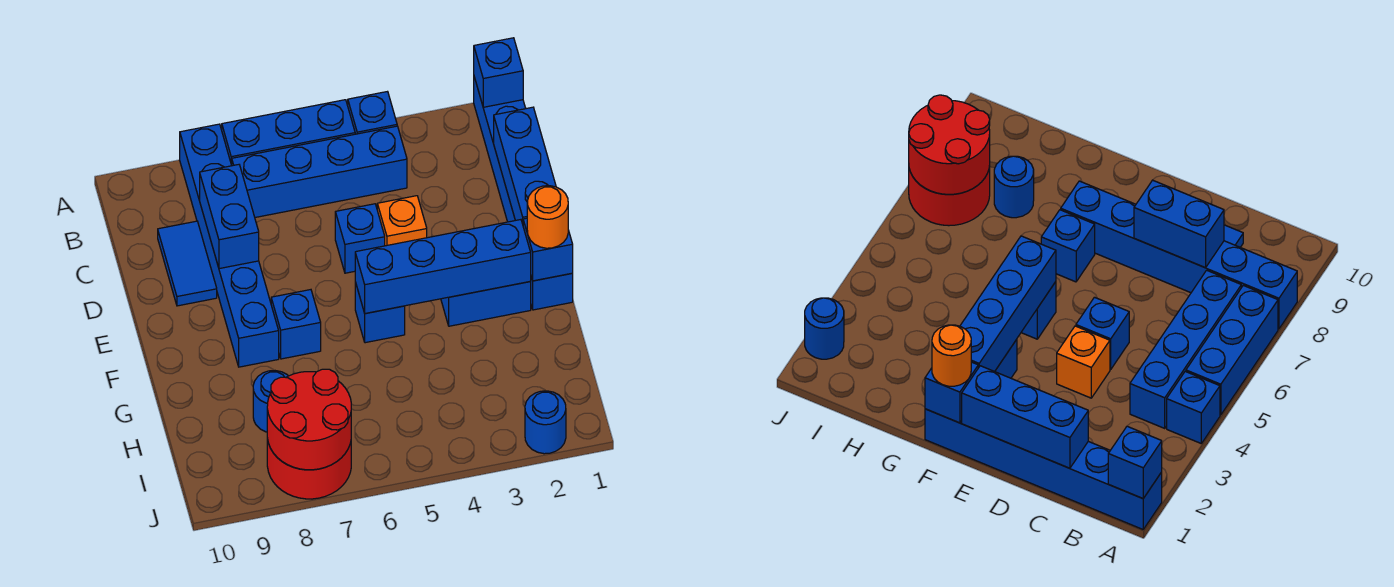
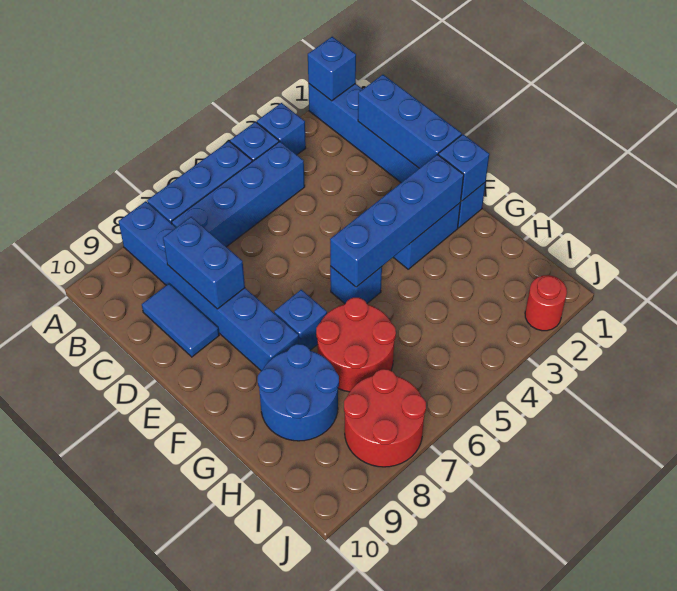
orange brick D4 level 1 -> none
blue brick D5 level 1 -> blue brick A3 level 1
orange round brick F1 level 3 -> none
blue round brick H8 level 1 -> blue round brick G8:H9 level 1
red round brick I7:J8 level 2 -> red round brick G6:H7 level 1
blue round brick J2 level 1 -> red round brick J2 level 1

